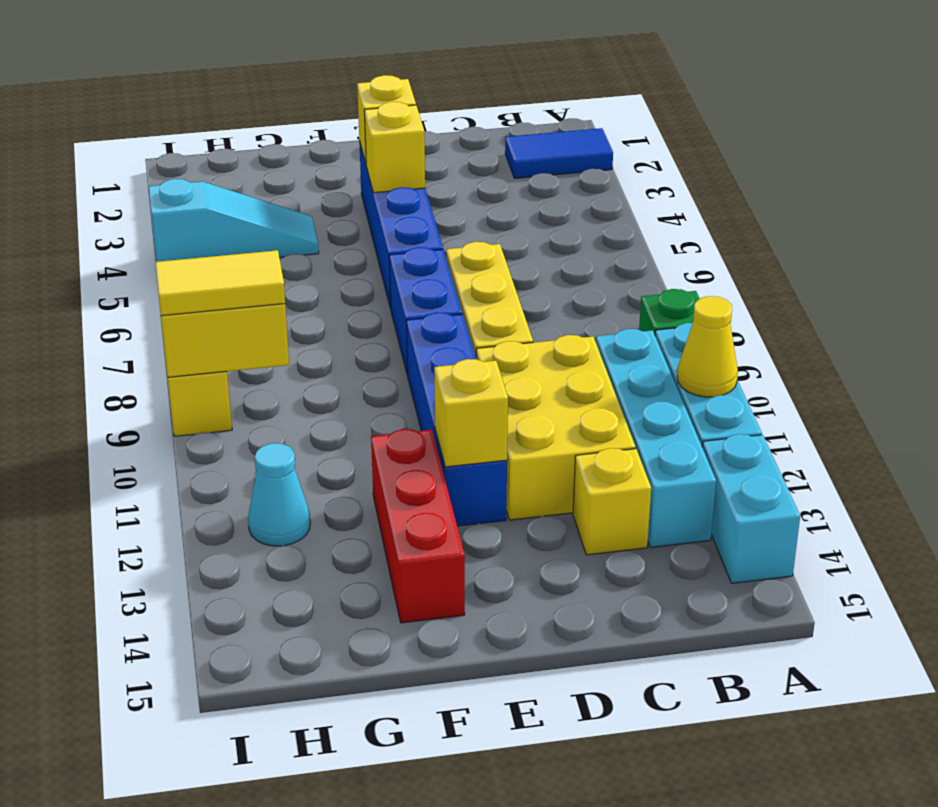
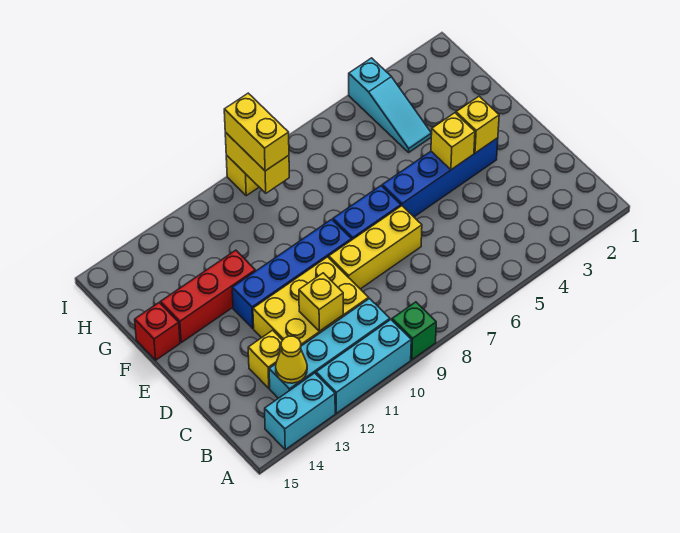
blue tile A2:B2 level 1 -> none
yellow cone A11 level 2 -> yellow cone B13 level 2
yellow brick E12 level 2 -> yellow brick C11 level 2
none -> red brick F15 level 1
yellow tile H9:I9 level 3 -> yellow brick H9:I9 level 3
cyan cone H12 level 1 -> none

